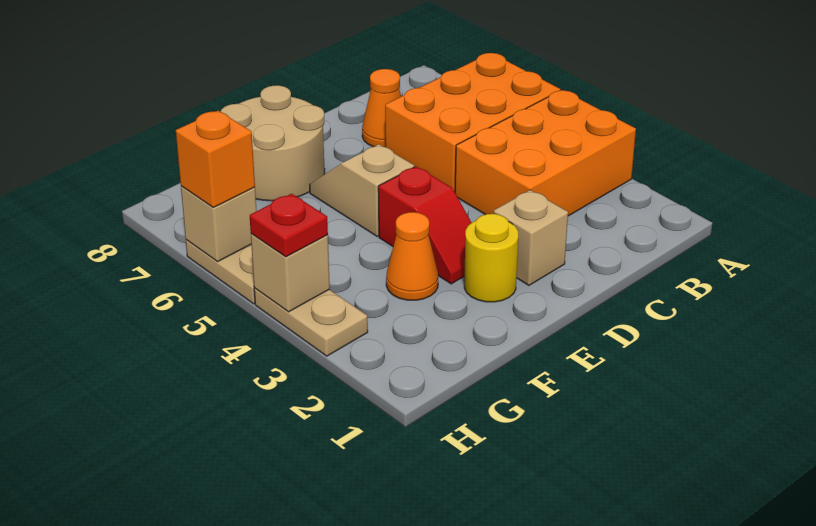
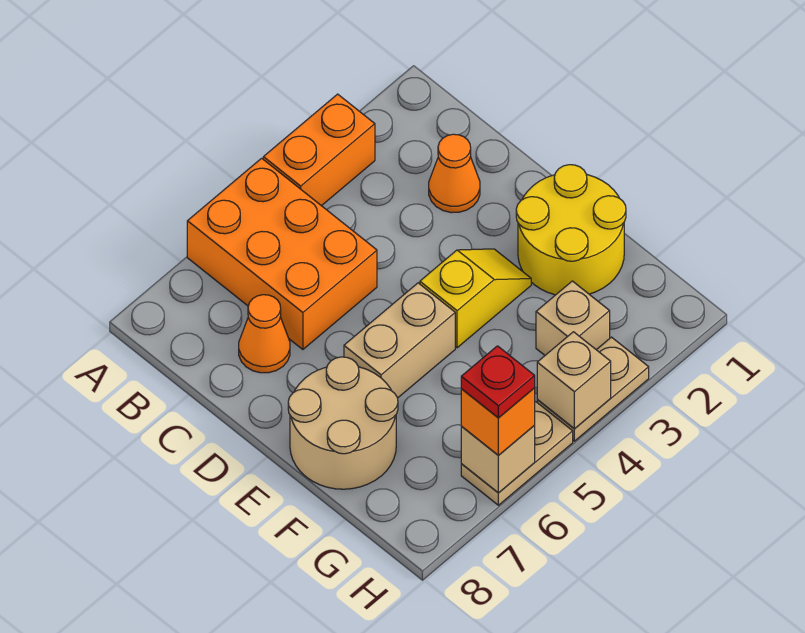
orange brick A3:C4 level 1 -> orange brick A3:A4 level 1
tan brick D2 level 1 -> tan brick G3 level 1
yellow round brick E2 level 1 -> yellow round brick E1:F2 level 1
red slope E3:E4 level 1 top 4 -> yellow slope E3:E4 level 1 top 4
tan slope E5:E6 level 1 top 5 -> tan brick E5:E6 level 1
orange cone F3 level 1 -> orange cone C2 level 1
red plate H4 level 3 -> red plate H6 level 4

